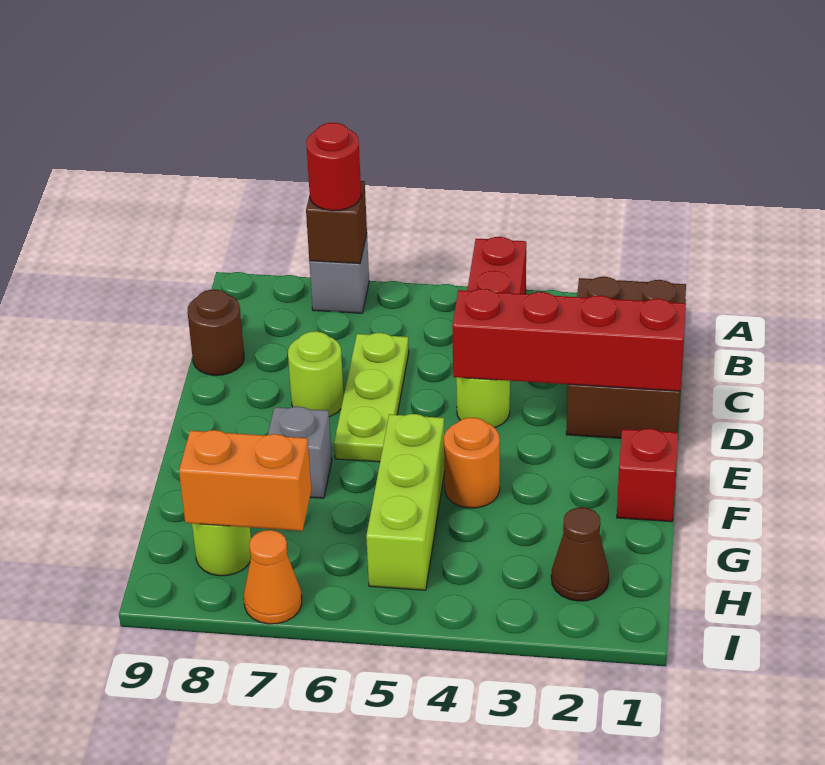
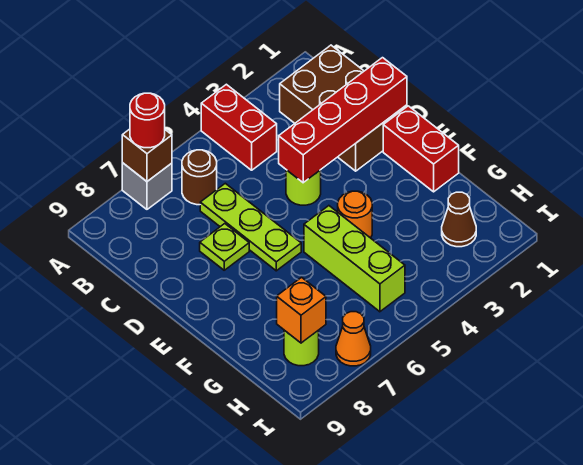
brown round brick C9 level 1 -> brown round brick B6 level 1
lime round brick D7 level 1 -> lime plate D7 level 1
red brick F1 level 1 -> red brick E1:F1 level 1
grey brick F7 level 1 -> none
orange brick H7:H8 level 2 -> orange brick H8 level 2

